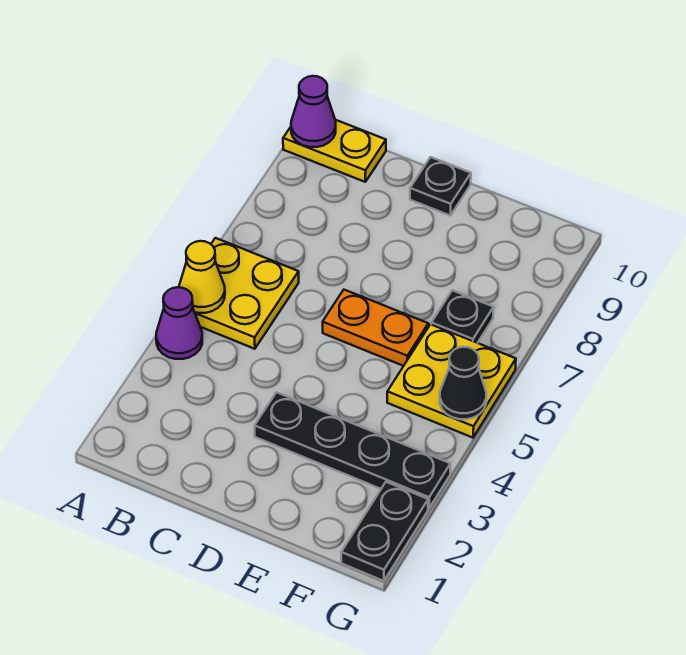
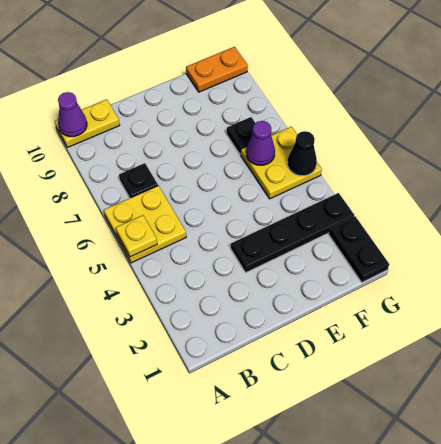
purple cone A4 level 1 -> purple cone F6 level 2
yellow cone A5 level 2 -> yellow plate A5 level 2
orange plate D6:E6 level 1 -> orange plate F10:G10 level 1
black plate D10 level 1 -> black plate B7 level 1

